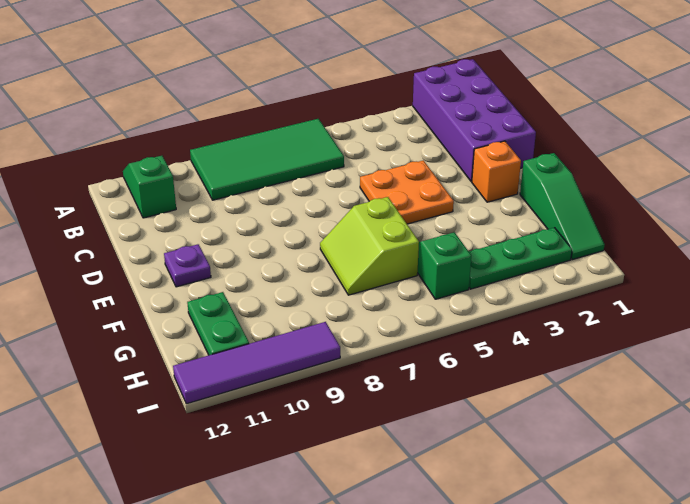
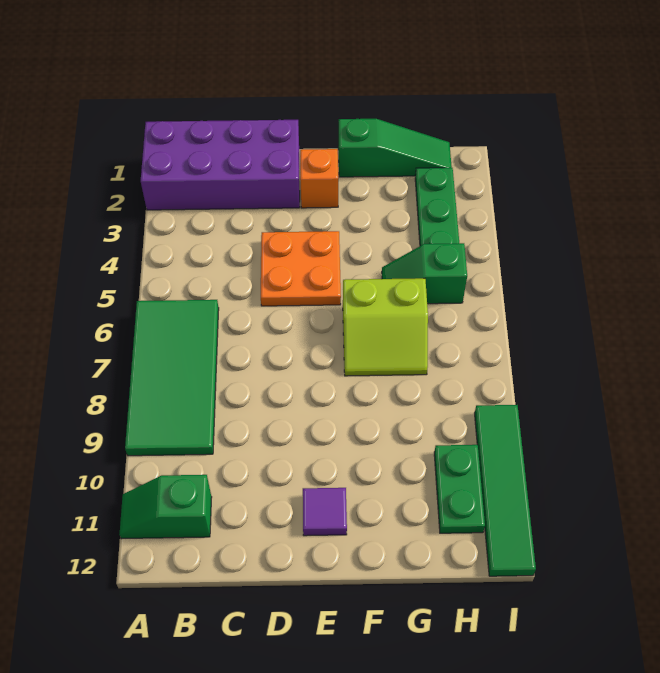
purple plate E11 level 1 -> purple tile E11 level 1
green plate G11:H11 level 1 -> green plate H10:H11 level 1
purple tile I9:I12 level 1 -> green tile I9:I12 level 1

